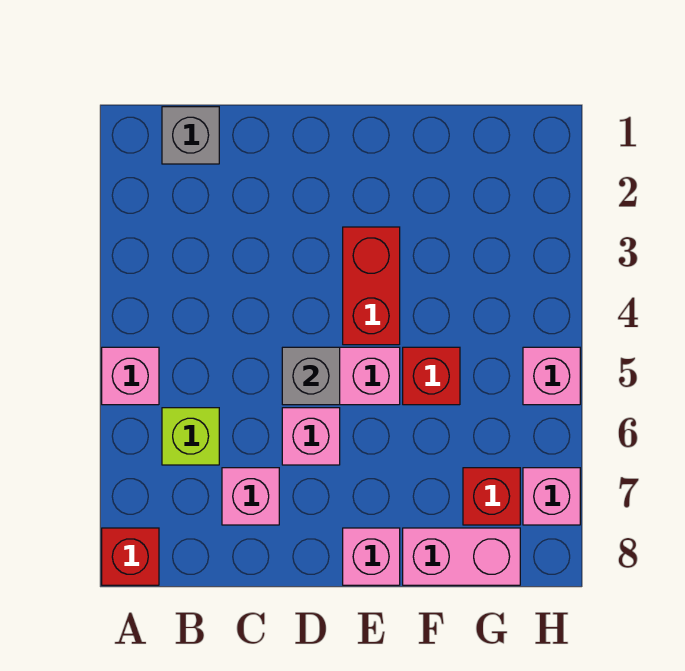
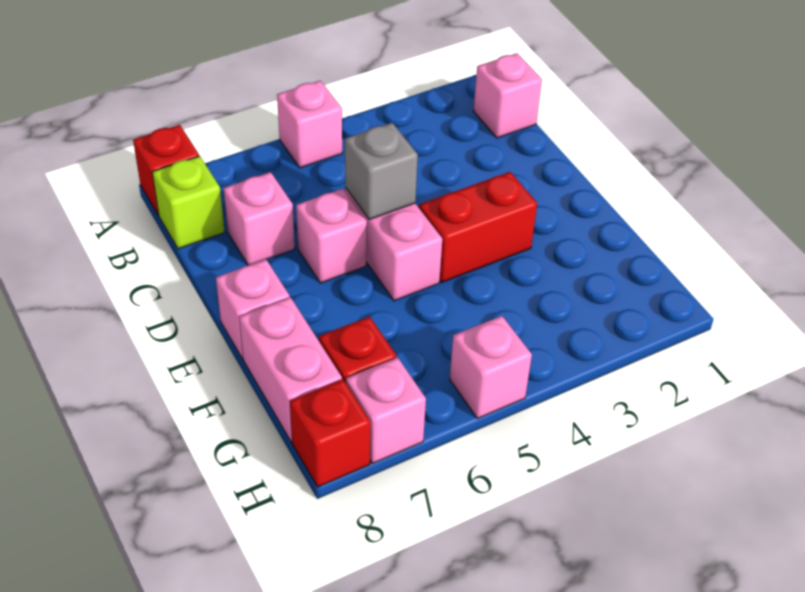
grey brick B1 level 1 -> pink brick B1 level 1
lime brick B6 level 1 -> lime brick B8 level 1
red brick F5 level 1 -> red brick H8 level 1

